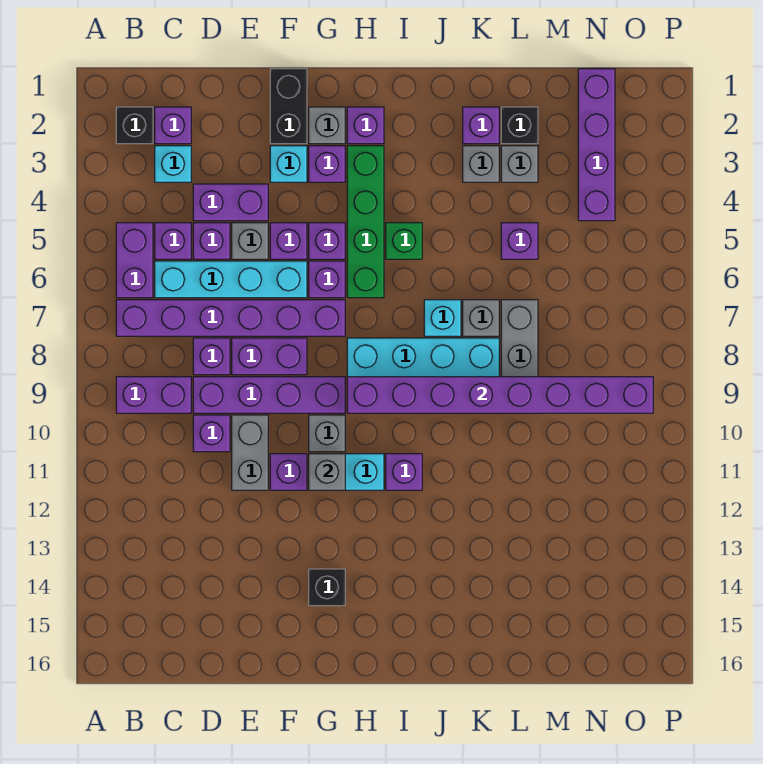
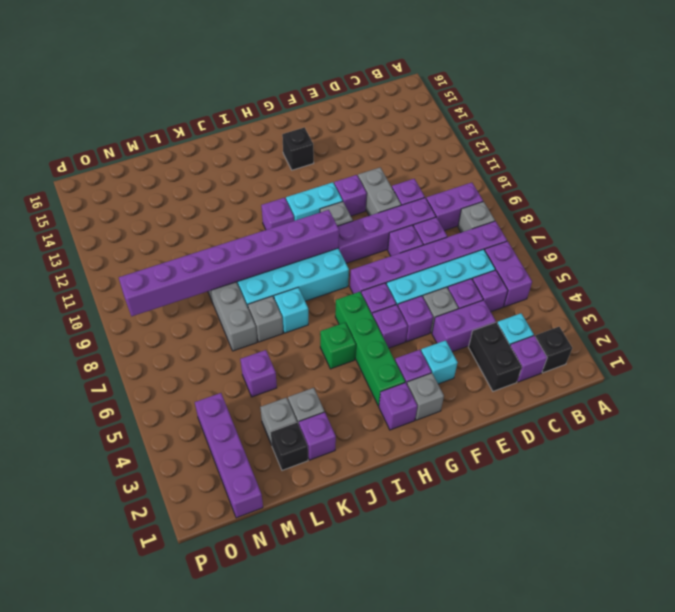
purple brick E8:F8 level 1 -> purple brick E8 level 1
black brick F1:F2 level 1 -> black brick D2:D3 level 1
grey brick G11 level 2 -> grey brick B8 level 1

